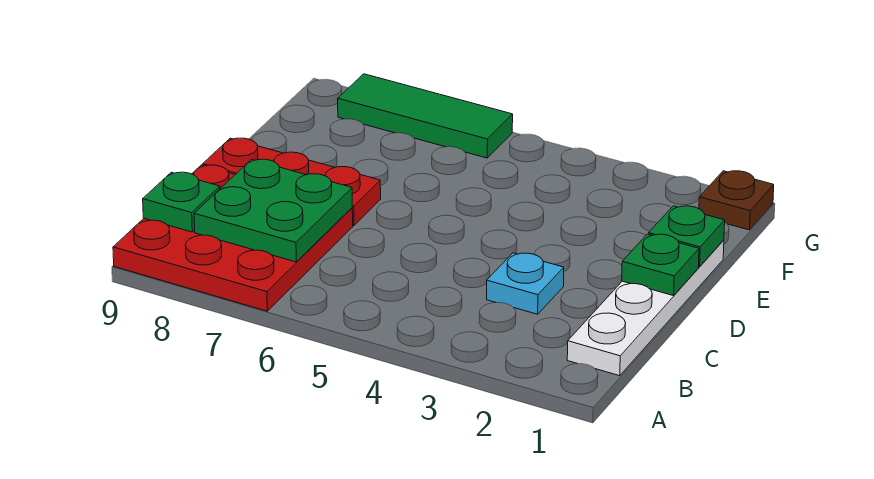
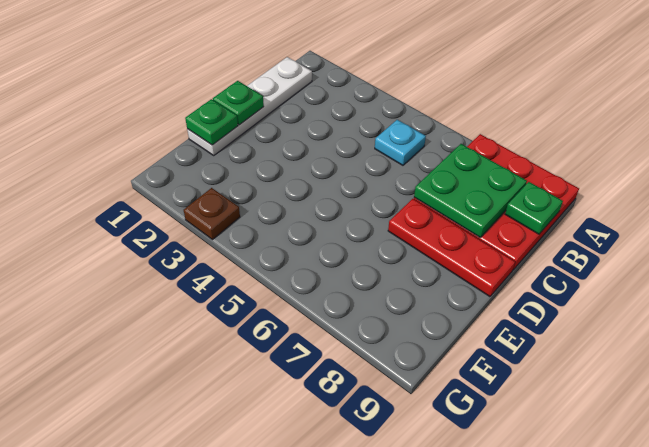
cyan plate C3 level 1 -> cyan plate B5 level 1
brown plate G1 level 1 -> brown plate G3 level 1
green tile G6:G8 level 1 -> none

